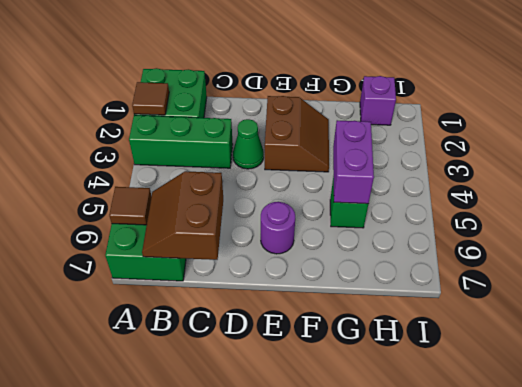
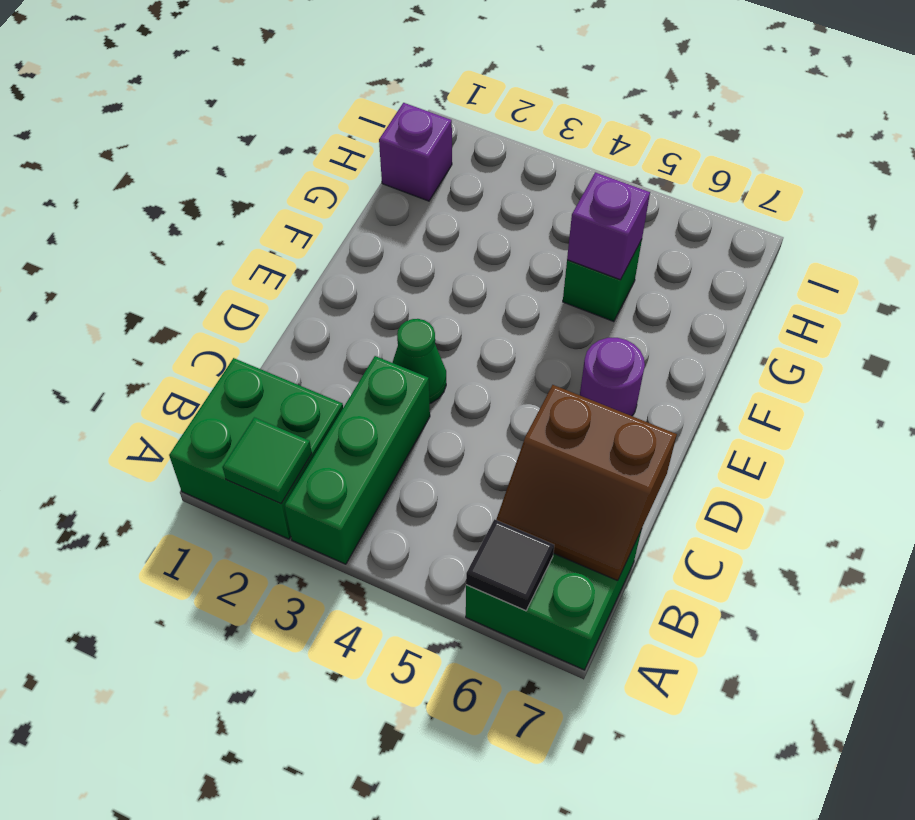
brown tile A2 level 2 -> green tile A2 level 2
brown tile A6 level 2 -> black tile A6 level 2
brown slope E2:F3 level 1 top E -> none
purple brick G4:G5 level 2 -> purple brick G5 level 2

